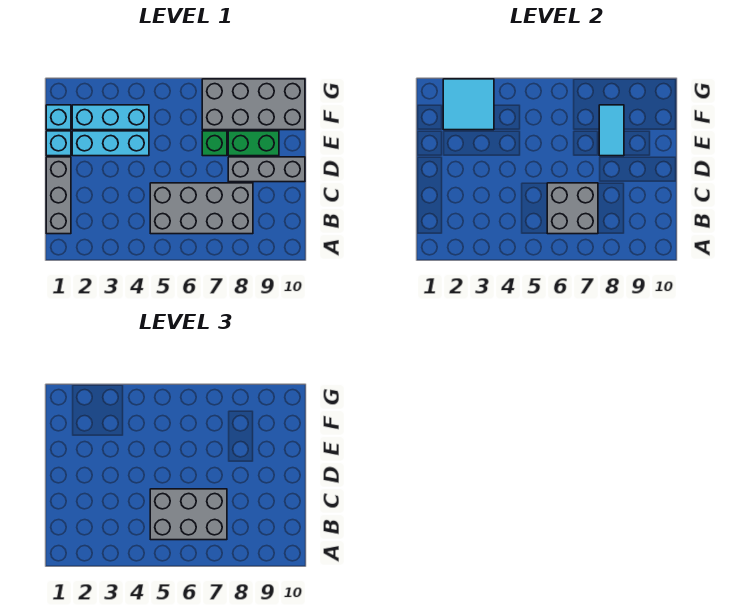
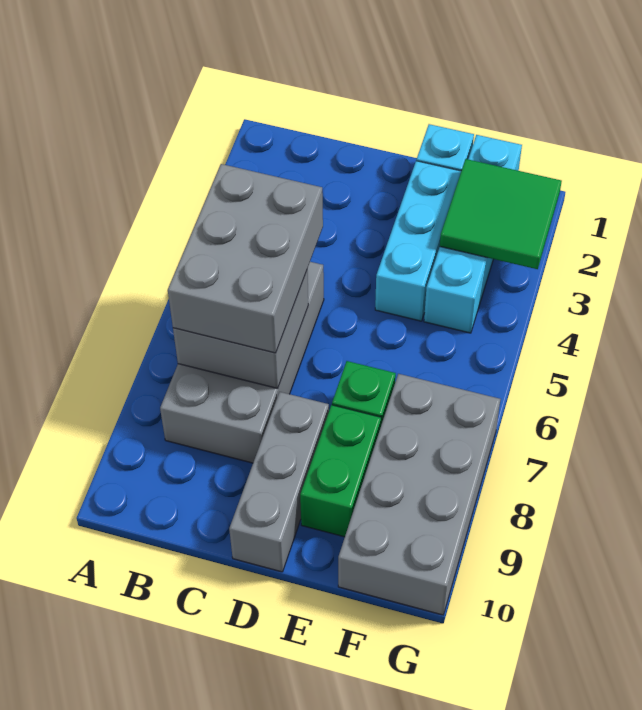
grey brick B1:D1 level 1 -> none
cyan tile E8:F8 level 2 -> none
cyan tile F2:G3 level 2 -> green tile F2:G3 level 2

